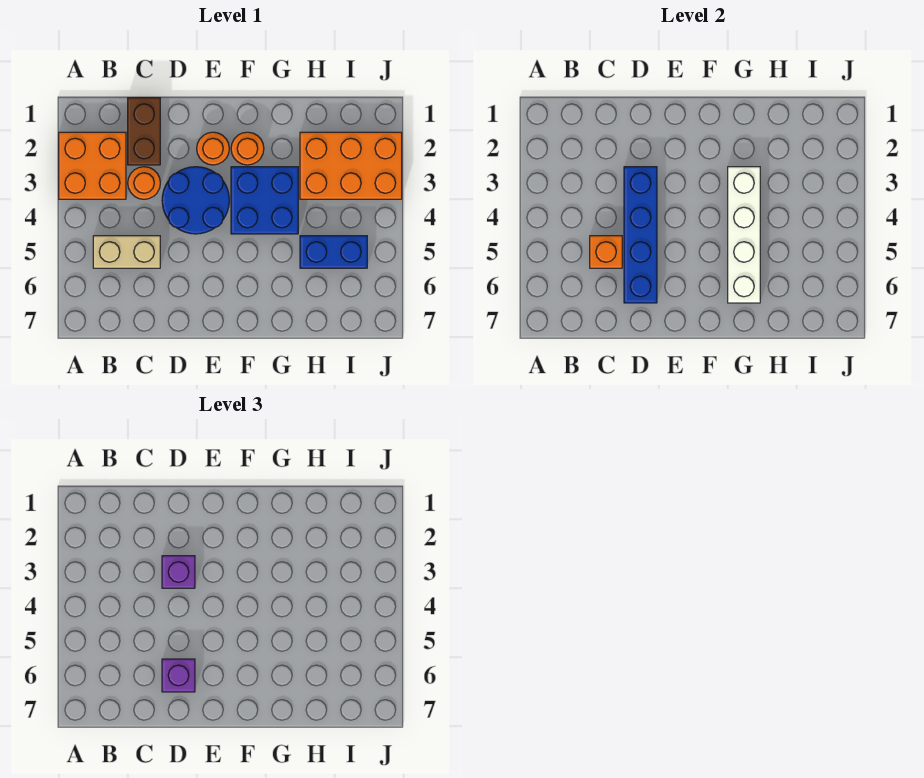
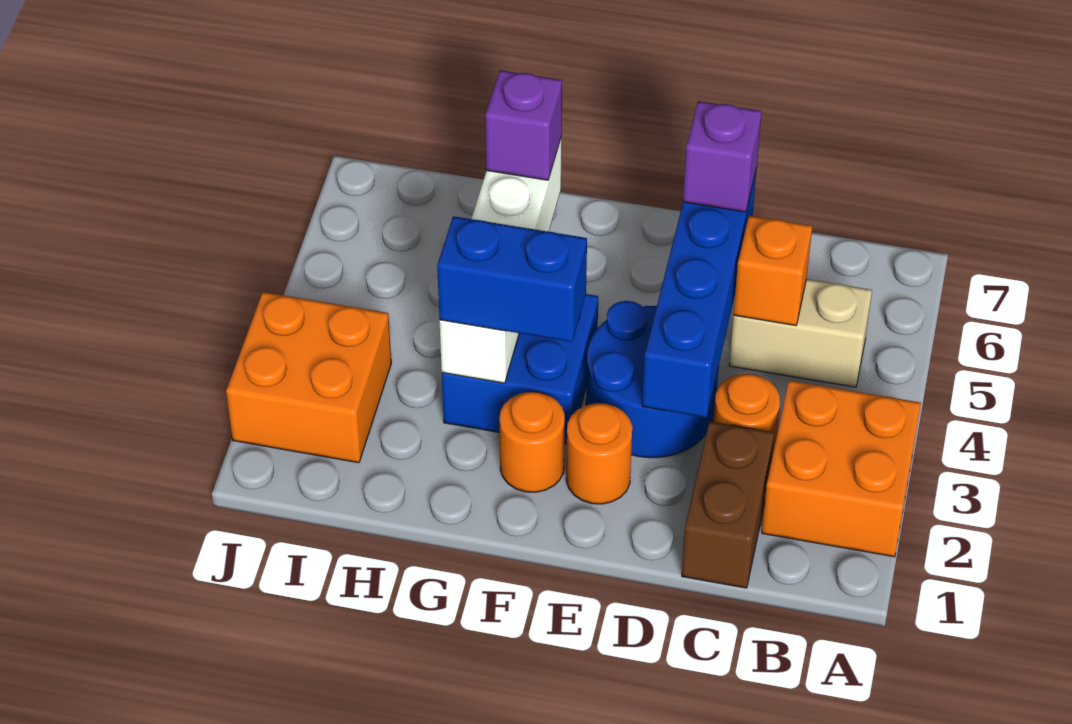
purple brick D3 level 3 -> purple brick G6 level 3
orange brick H2:J3 level 1 -> orange brick I2:J3 level 1
blue brick H5:I5 level 1 -> blue brick F3:G3 level 3

